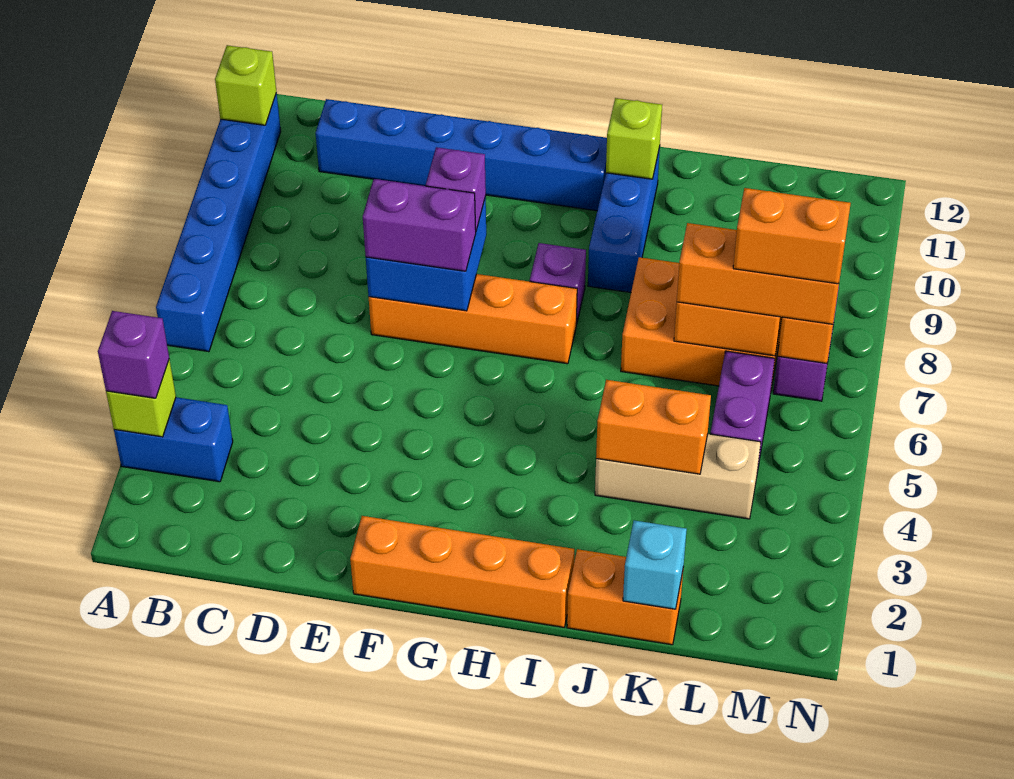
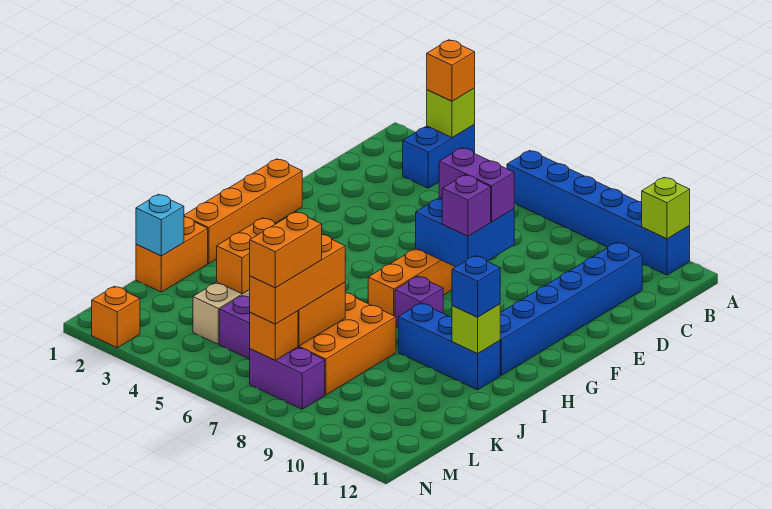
purple brick A3 level 3 -> orange brick A3 level 3
purple brick E7:F7 level 3 -> purple brick E7:E8 level 3
none -> blue brick I11 level 3
none -> orange brick N2 level 1

